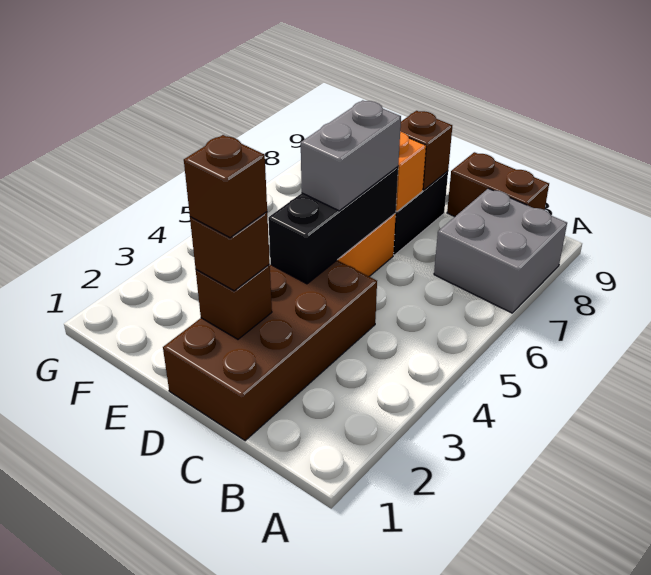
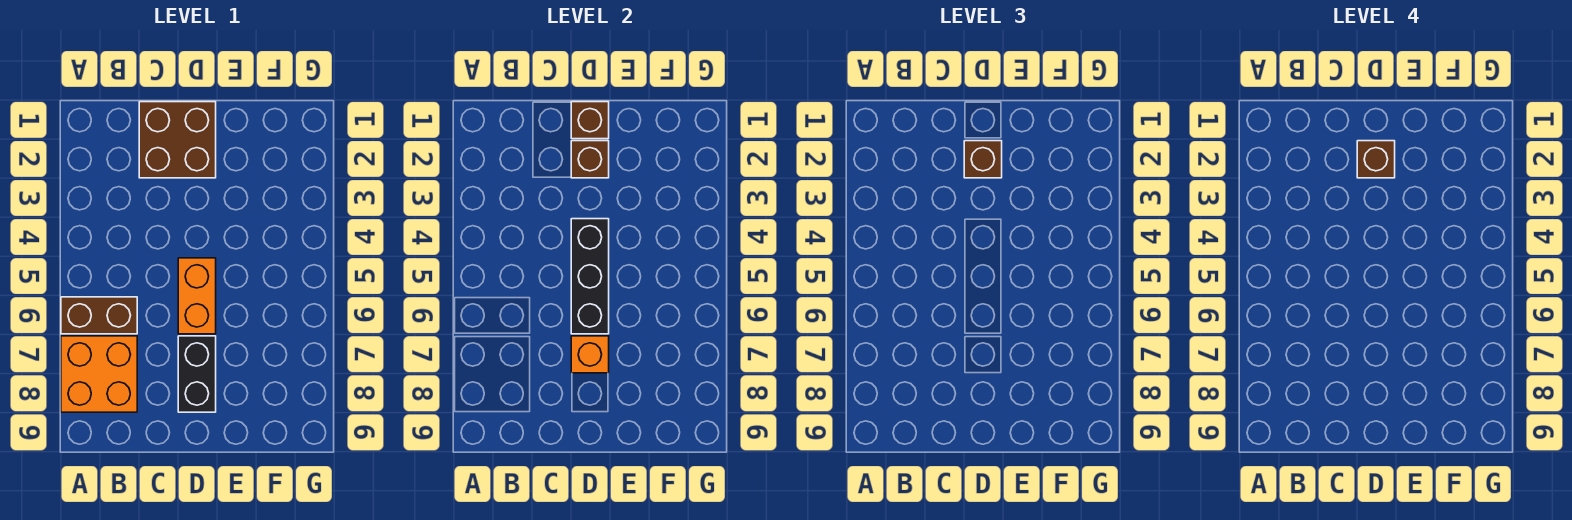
grey brick A7:B8 level 1 -> orange brick A7:B8 level 1
brown brick B9:C9 level 1 -> brown brick A6:B6 level 1
brown brick C1:D4 level 1 -> brown brick C1:D2 level 1
grey brick D5:D6 level 3 -> none
brown brick D8 level 2 -> brown brick D1 level 2

